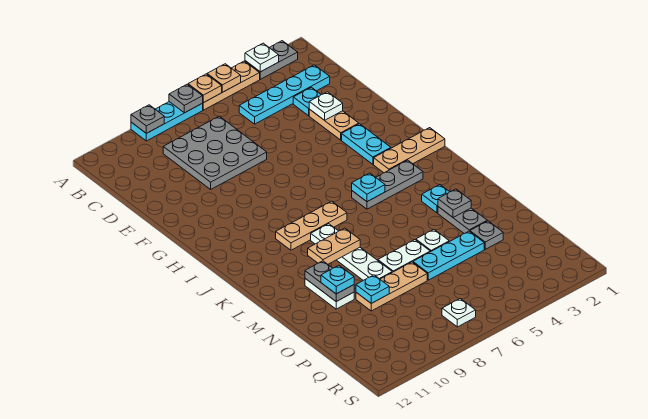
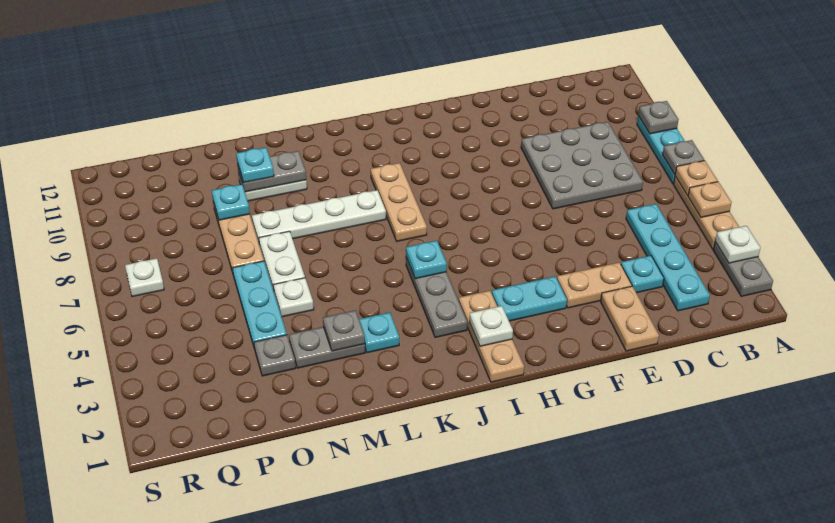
white plate E3 level 2 -> white plate I2 level 2
tan plate L8:L9 level 2 -> tan plate E1:E2 level 1

